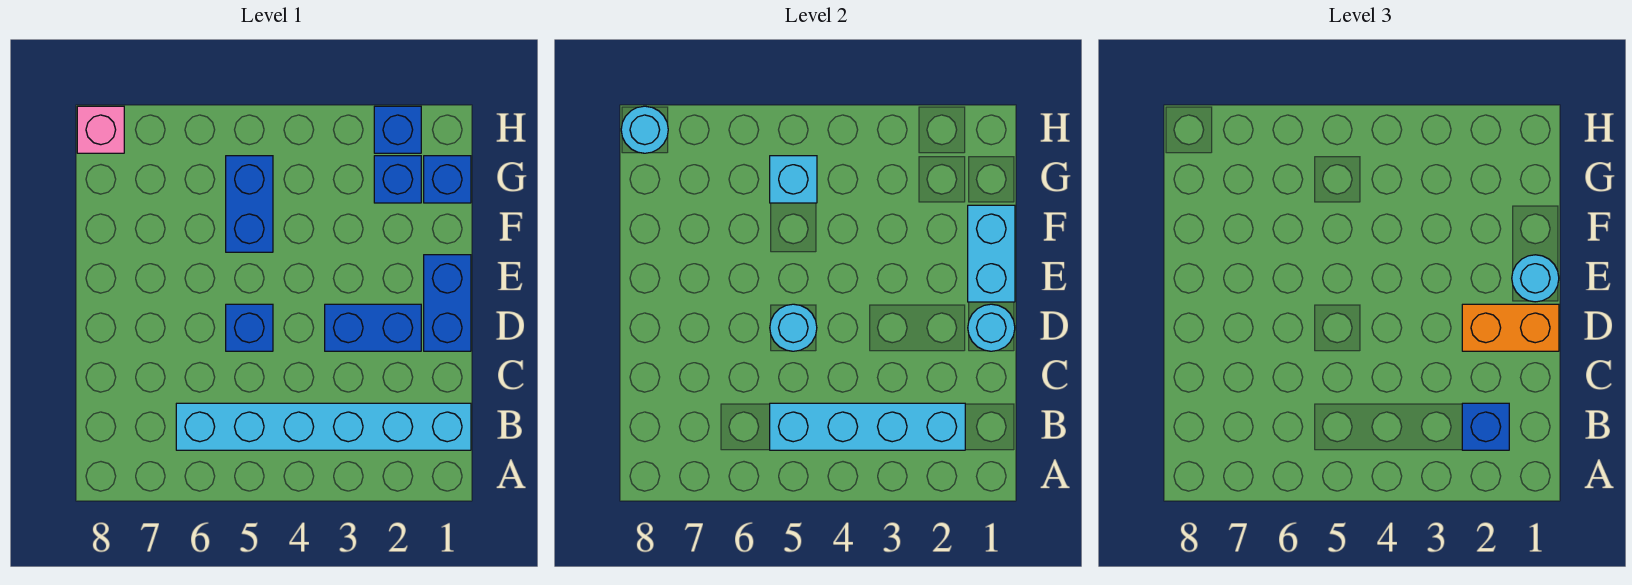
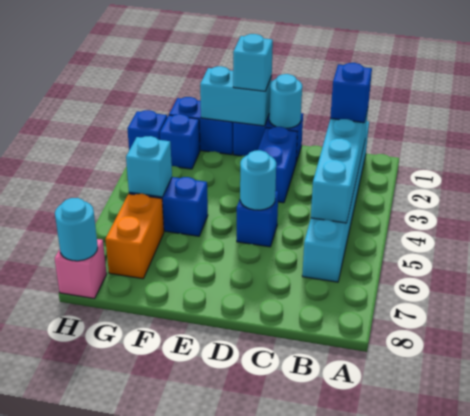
orange brick D1:D2 level 3 -> orange brick G6:G7 level 1
cyan round brick E1 level 3 -> cyan brick E1 level 3
blue brick G1 level 1 -> blue brick F1:G1 level 1

